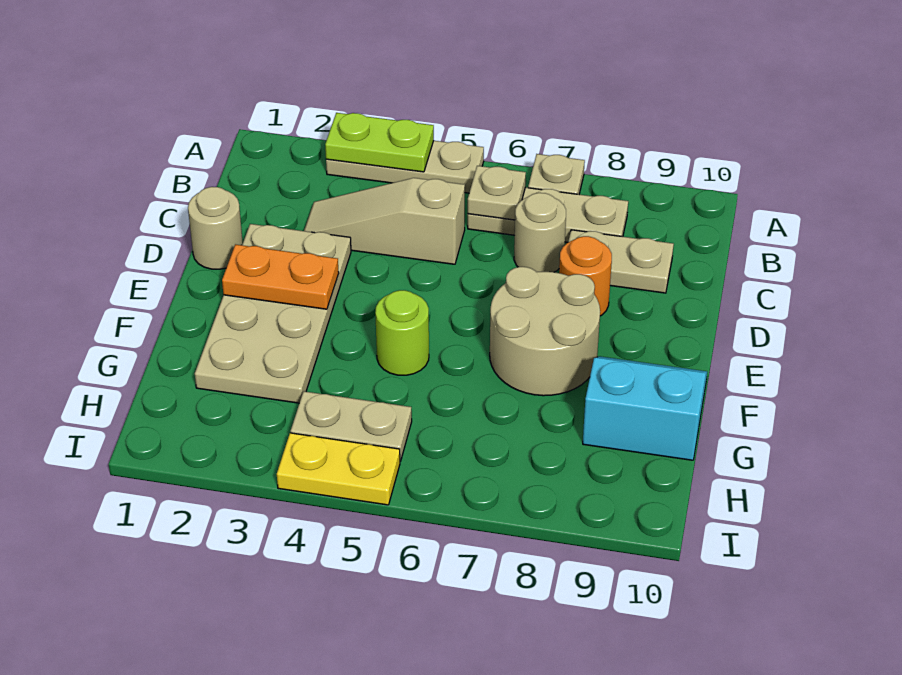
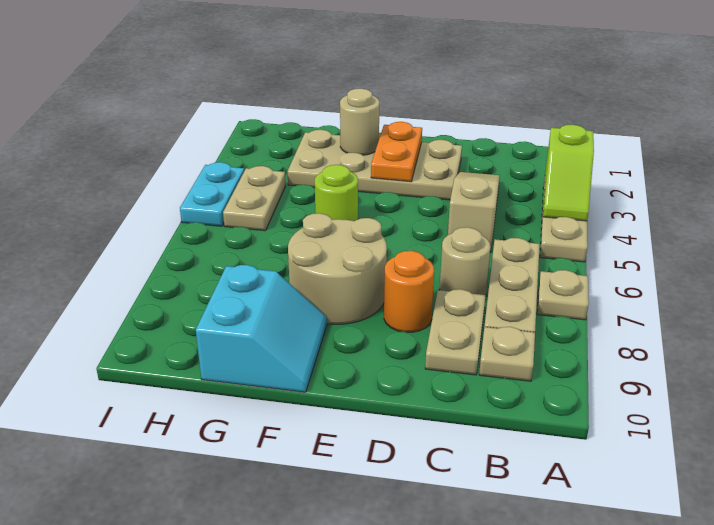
lime plate A3:A4 level 2 -> lime slope A3:A4 level 2 top 3
tan plate B6 level 2 -> tan plate B9 level 1
tan round brick D1 level 1 -> tan round brick F2 level 2
yellow plate I4:I5 level 1 -> cyan plate I4:I5 level 1

